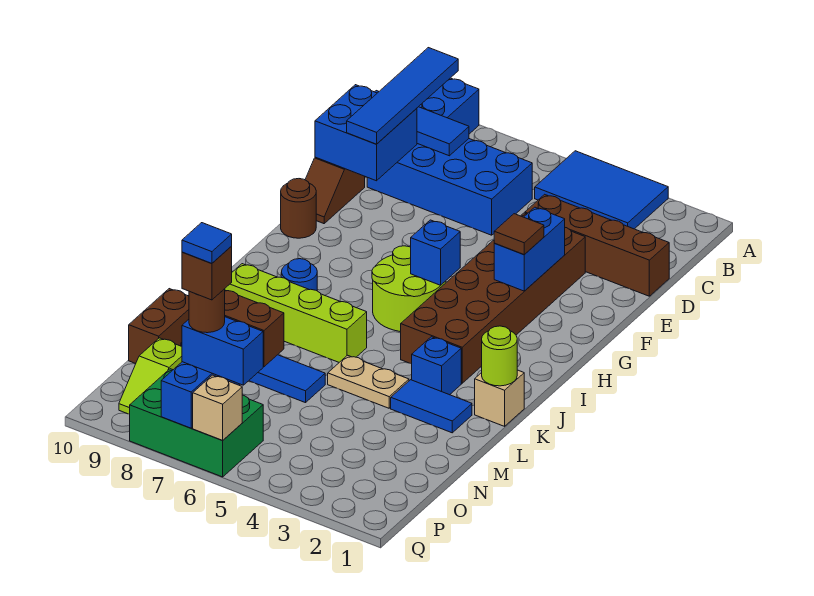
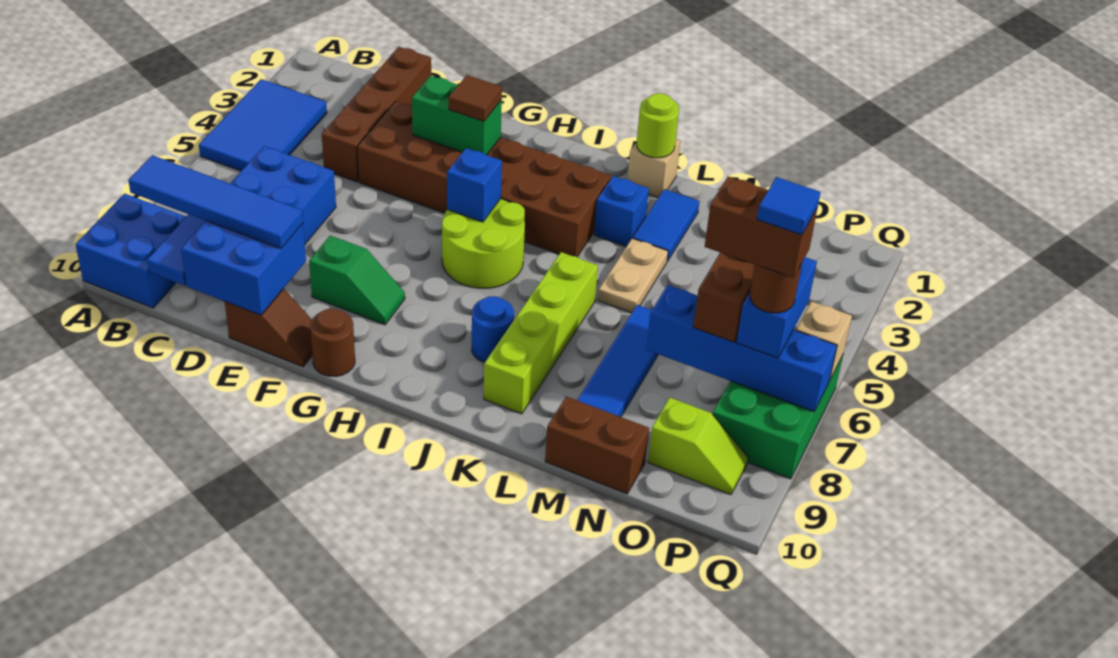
blue brick F3:G3 level 2 -> green brick F3:G3 level 2
none -> green slope F8:G8 level 1 top F
brown brick P7 level 5 -> brown brick O7:P7 level 5

